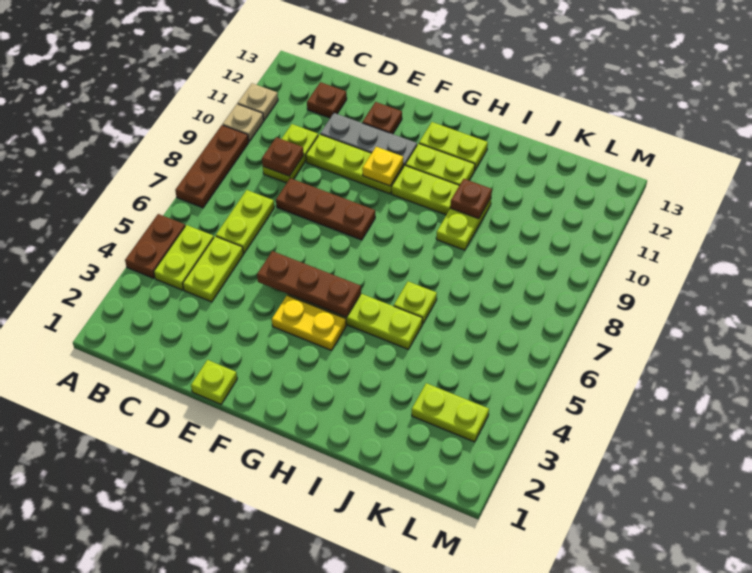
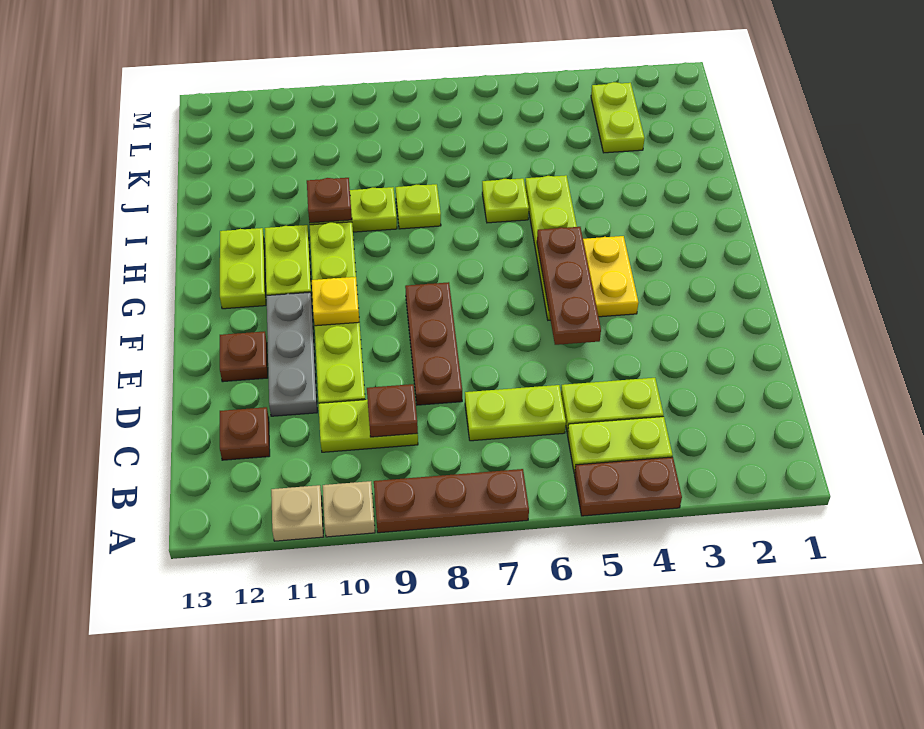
lime plate E1 level 1 -> lime plate I8 level 1

